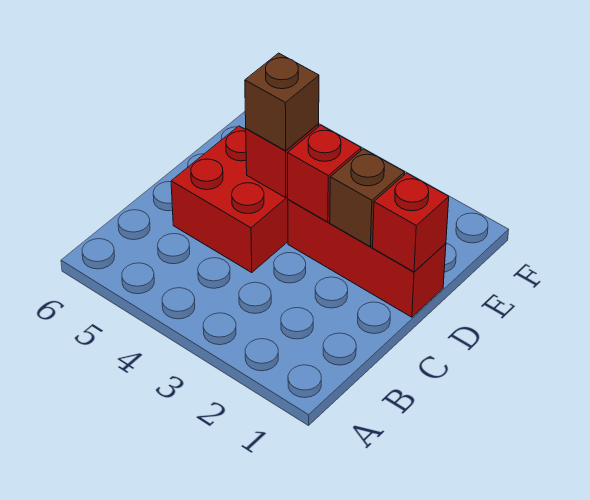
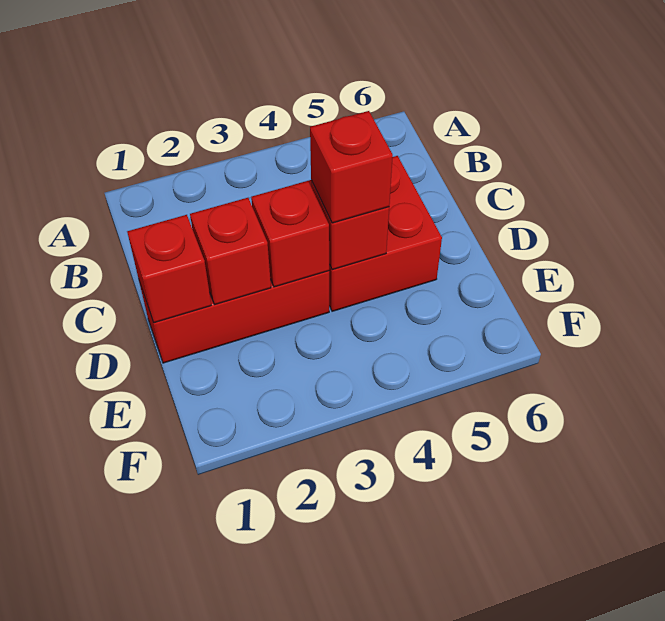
brown brick D2 level 2 -> red brick D2 level 2
brown brick D4 level 3 -> red brick D4 level 3

